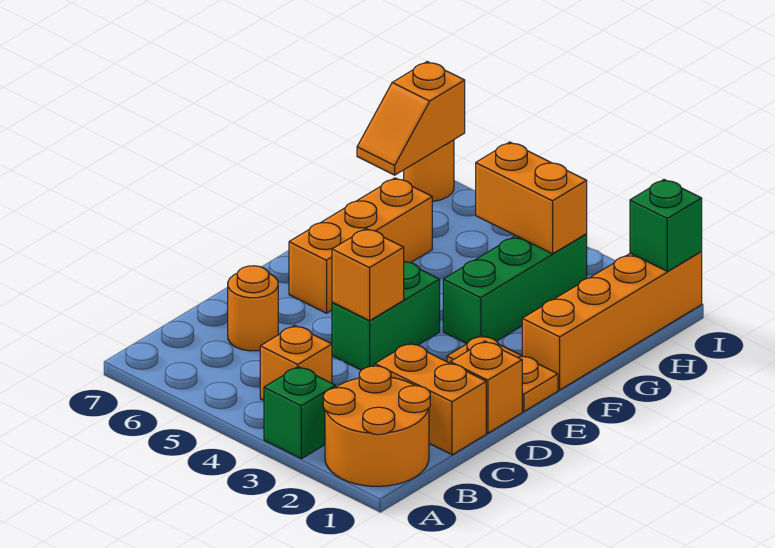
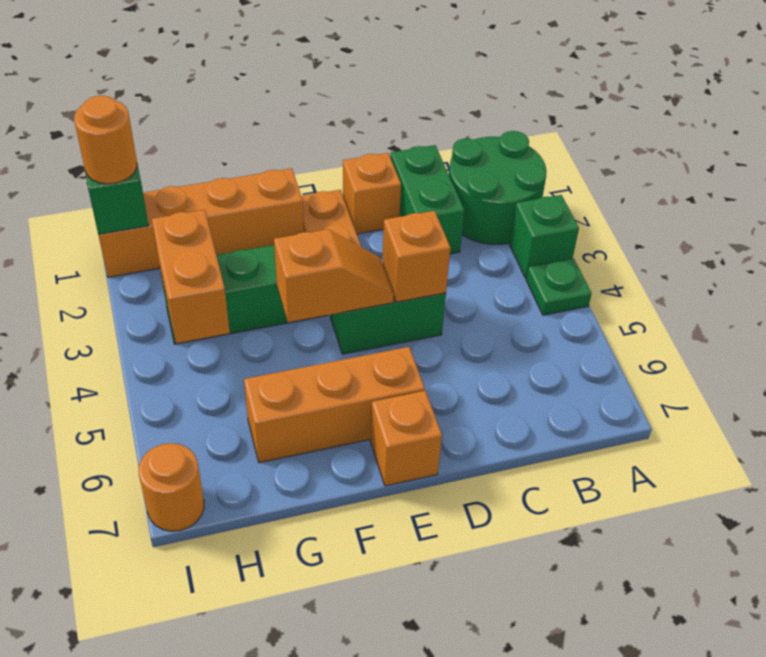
orange round brick A1:B2 level 1 -> green round brick A1:B2 level 1
none -> green plate A4 level 1
orange brick B4 level 1 -> orange brick E7 level 1
orange brick C1:C2 level 1 -> green brick C1:C2 level 1
orange round brick C6 level 1 -> orange round brick I1 level 3
orange slope H7:I7 level 2 top I -> orange slope E4:F4 level 2 top F

